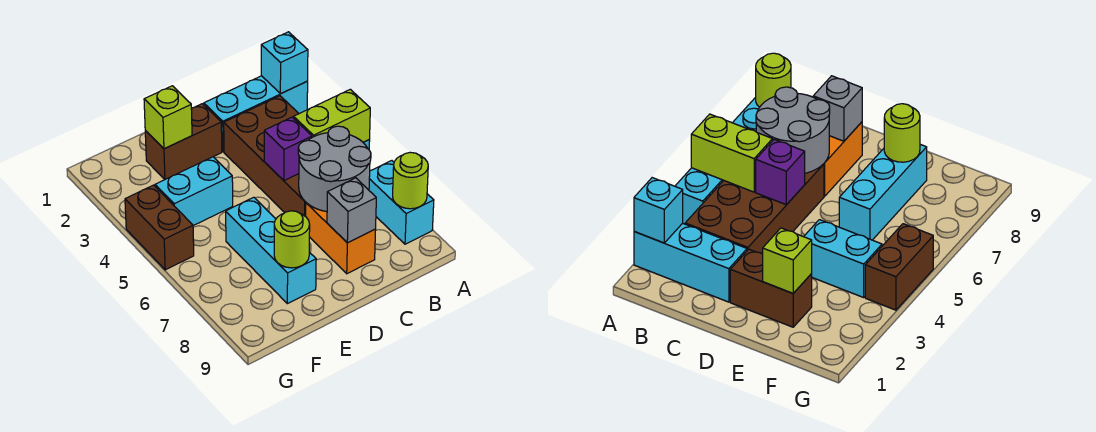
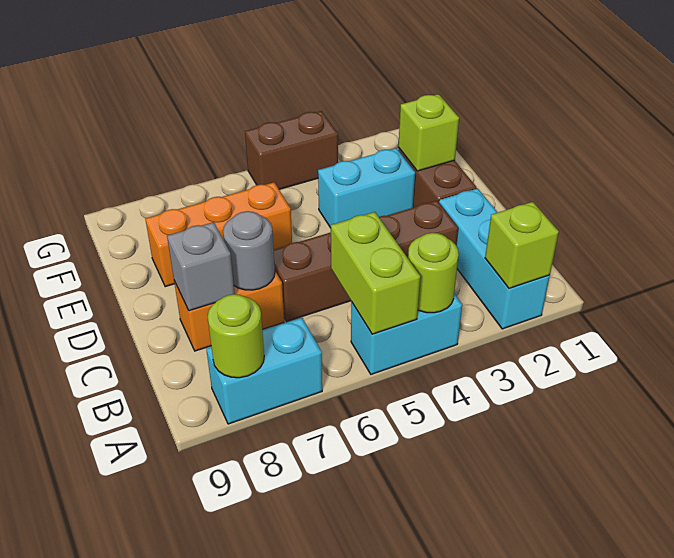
cyan brick A2 level 2 -> lime brick A2 level 2
brown brick B3:C6 level 1 -> brown brick C3:C6 level 1
grey round brick B6:C7 level 2 -> grey round brick C7 level 2
purple brick C5 level 2 -> none
cyan brick E4:F4 level 1 -> cyan brick E3:E4 level 1
cyan brick E6:E8 level 1 -> orange brick E6:E8 level 1
lime round brick E8 level 2 -> lime round brick A4 level 2

